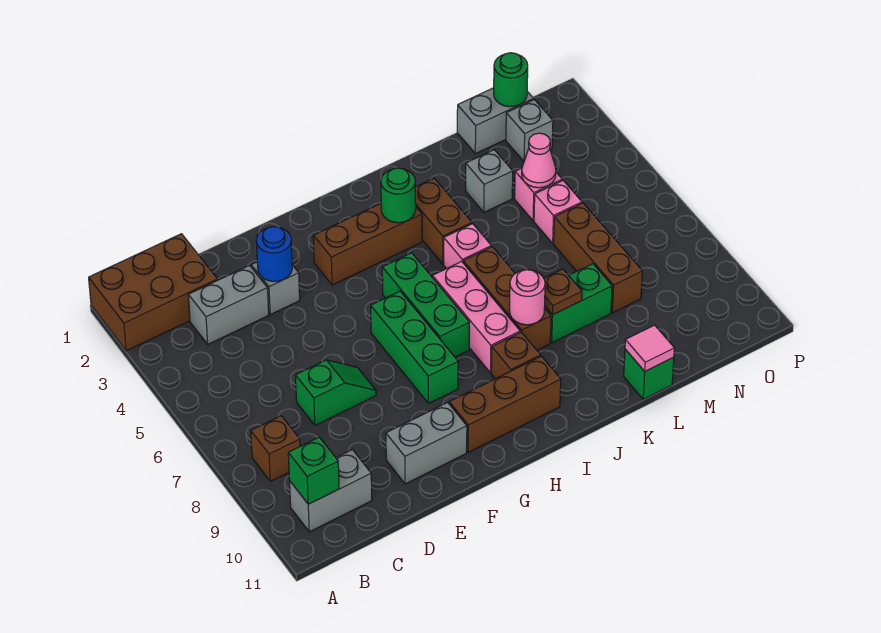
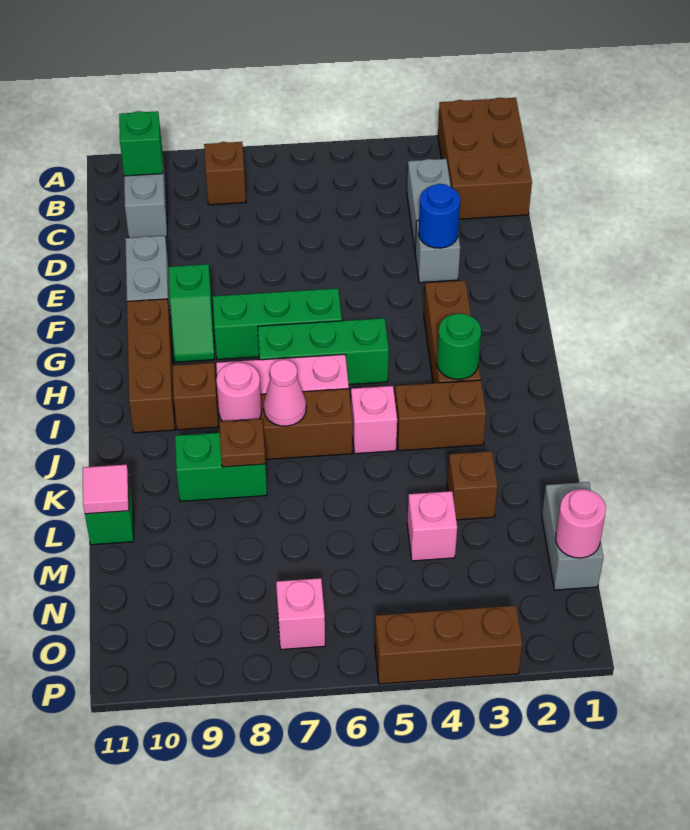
green slope D7:E7 level 1 top D -> green slope F9:G9 level 1 top F
green brick K8:L8 level 1 -> green brick K8:K9 level 1
grey brick L3 level 1 -> brown brick L3 level 1
pink cone M4 level 2 -> pink cone J7 level 2
pink brick M5 level 1 -> pink brick O7 level 1
brown brick M6:M8 level 1 -> brown brick P3:P5 level 1
green round brick N1 level 2 -> pink round brick N1 level 2
grey brick N2 level 1 -> none

